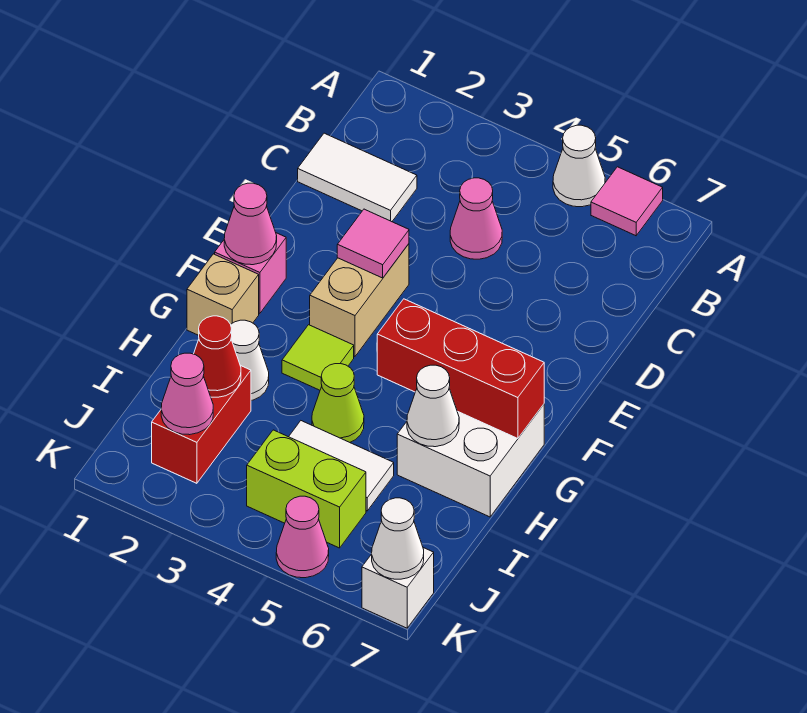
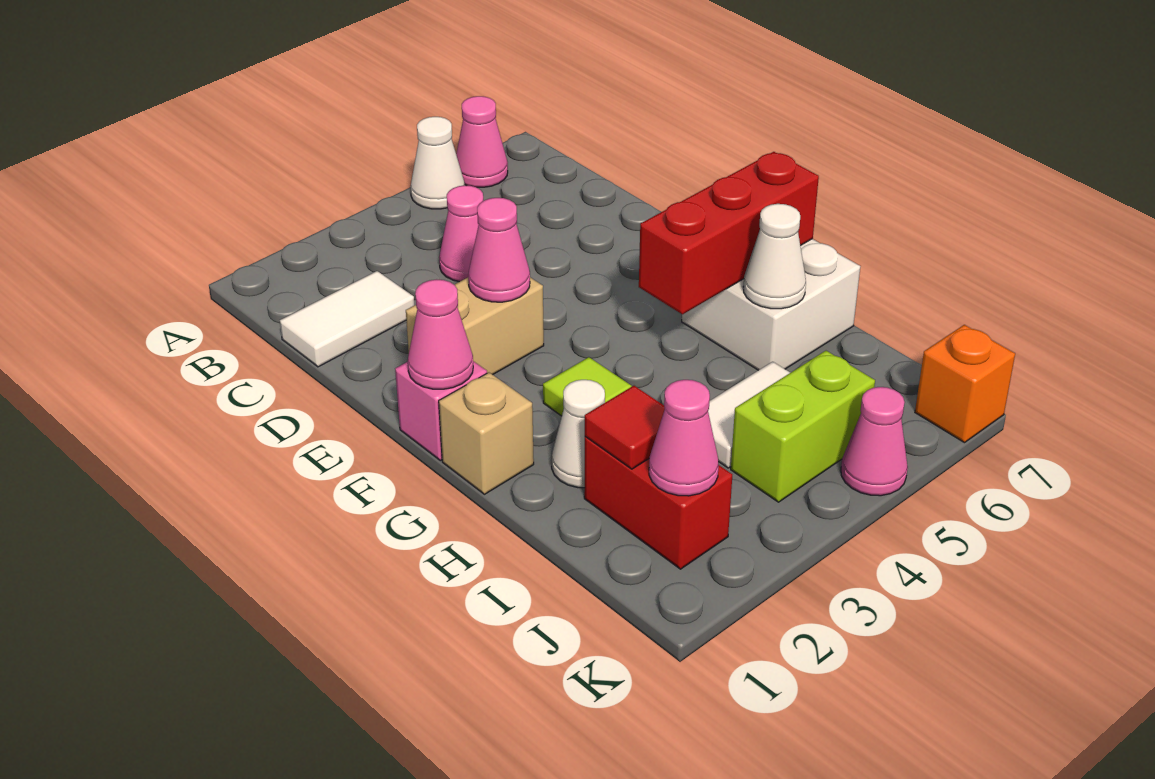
pink tile A6 level 1 -> pink cone A6 level 1
tan brick E3:F3 level 1 -> tan brick E2:E3 level 1
pink tile E3 level 2 -> pink cone E3 level 2
lime cone H4 level 1 -> none
red cone I2 level 2 -> red tile I2 level 2
white brick K7 level 1 -> orange brick K7 level 1
white cone K7 level 2 -> none

